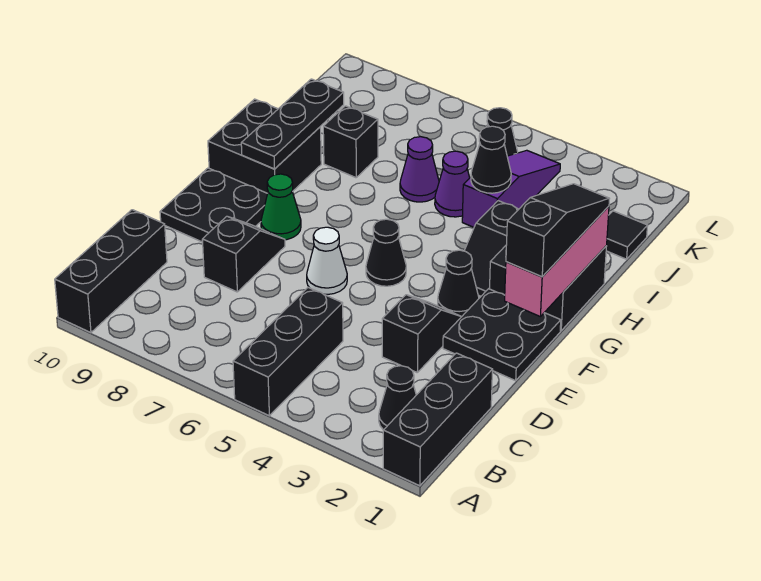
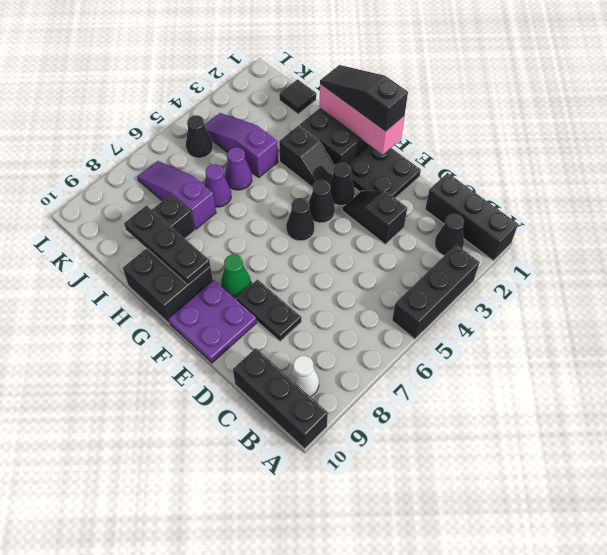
black brick A5:C5 level 1 -> black brick A3:A5 level 1
black slope D8:E8 level 1 top D -> black plate D8:E8 level 1
white cone E6 level 1 -> white cone B9 level 1
black plate E9:F10 level 1 -> purple plate E9:F10 level 1
black cone I4 level 2 -> black cone F4 level 1
none -> purple slope I7:K7 level 1 top I

